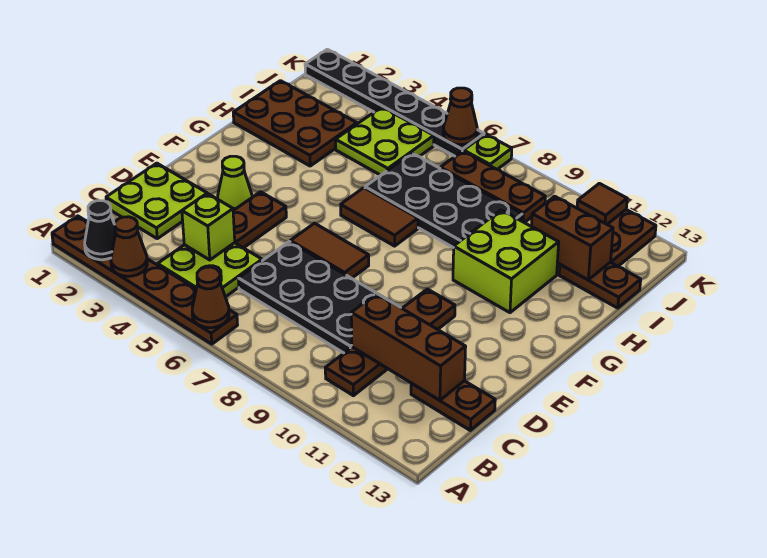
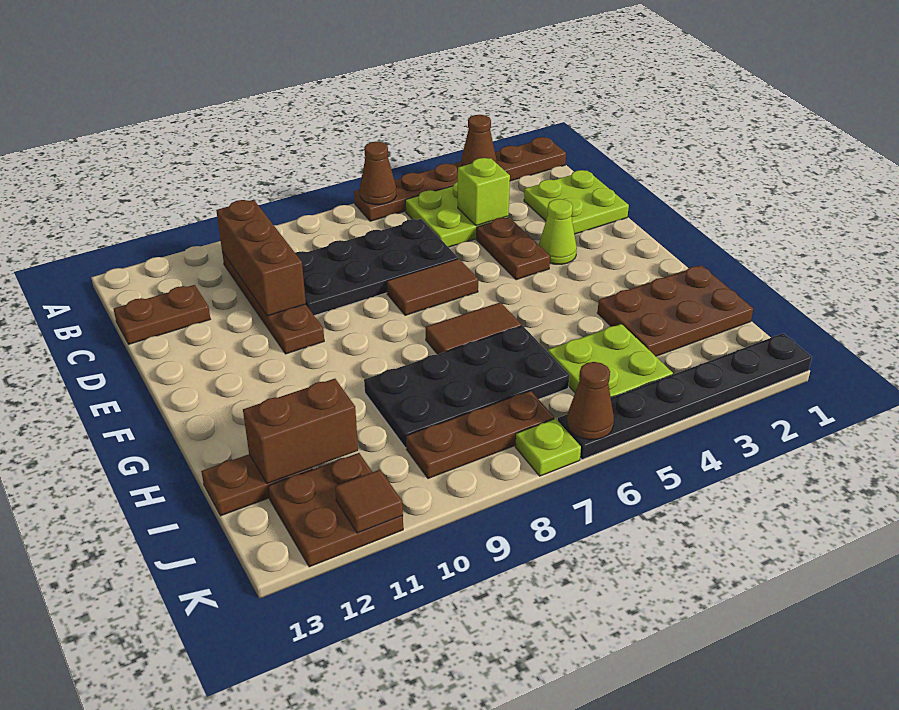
black cone A2 level 2 -> none
brown brick C10:C12 level 2 -> brown brick B10:D10 level 2
lime brick G10:H11 level 1 -> none

